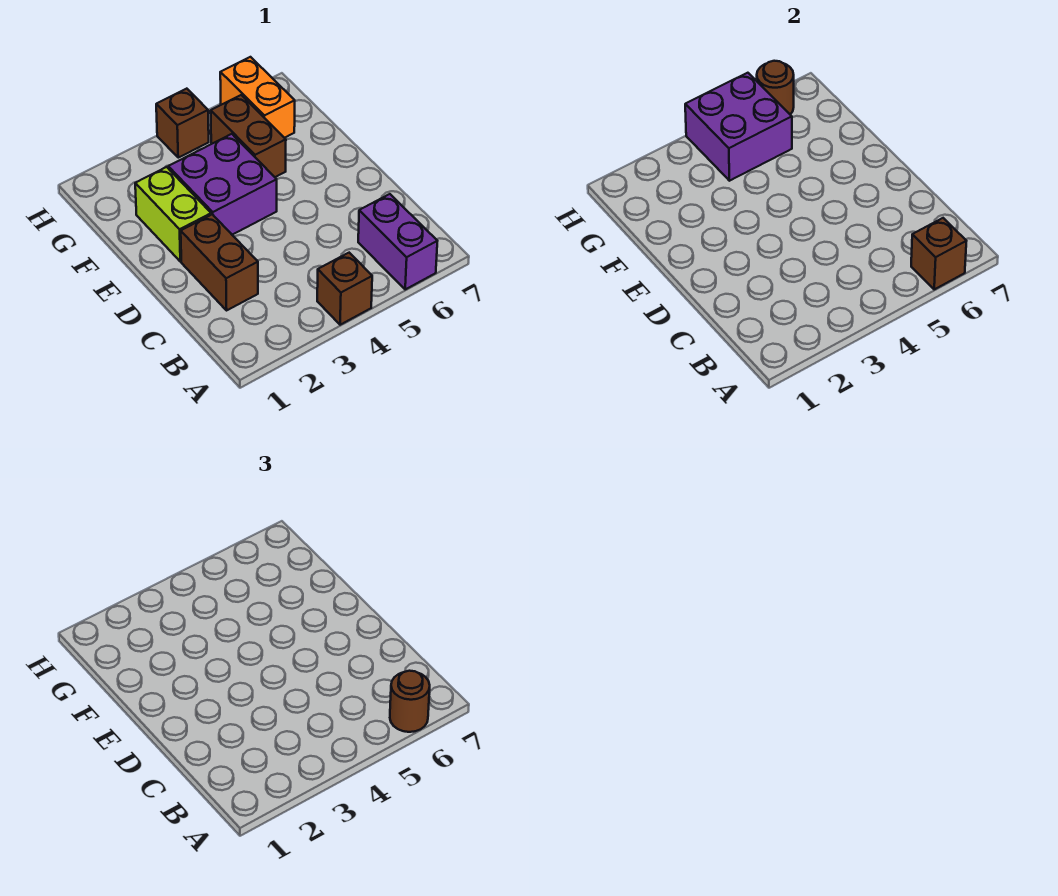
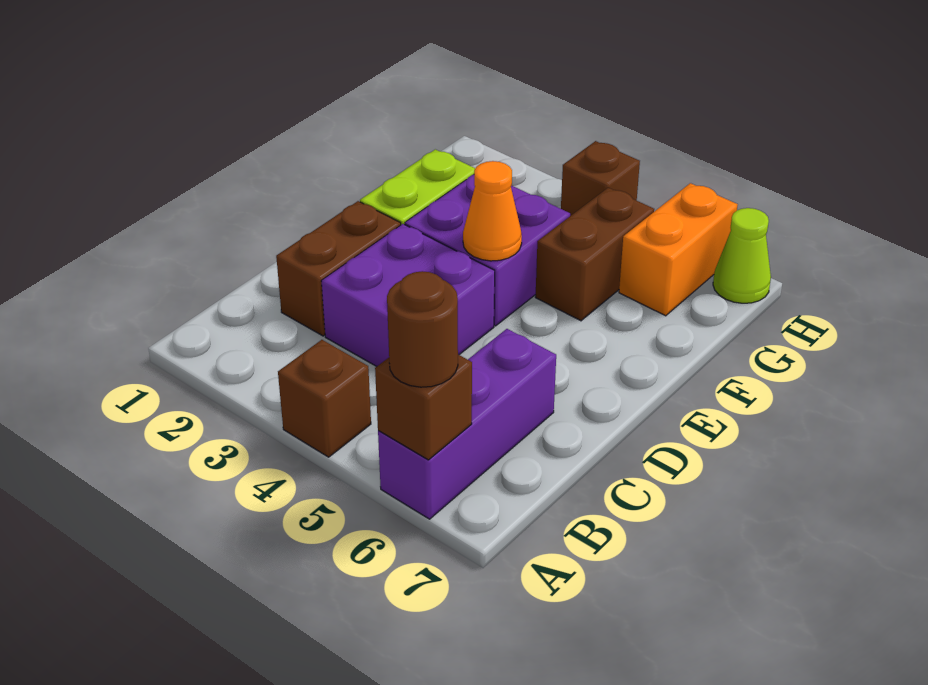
purple brick A6:B6 level 1 -> purple brick A6:C6 level 1
none -> orange cone E4 level 2
purple brick G4:H5 level 2 -> purple brick C3:D4 level 1
brown round brick H6 level 2 -> none
none -> lime cone H7 level 1

